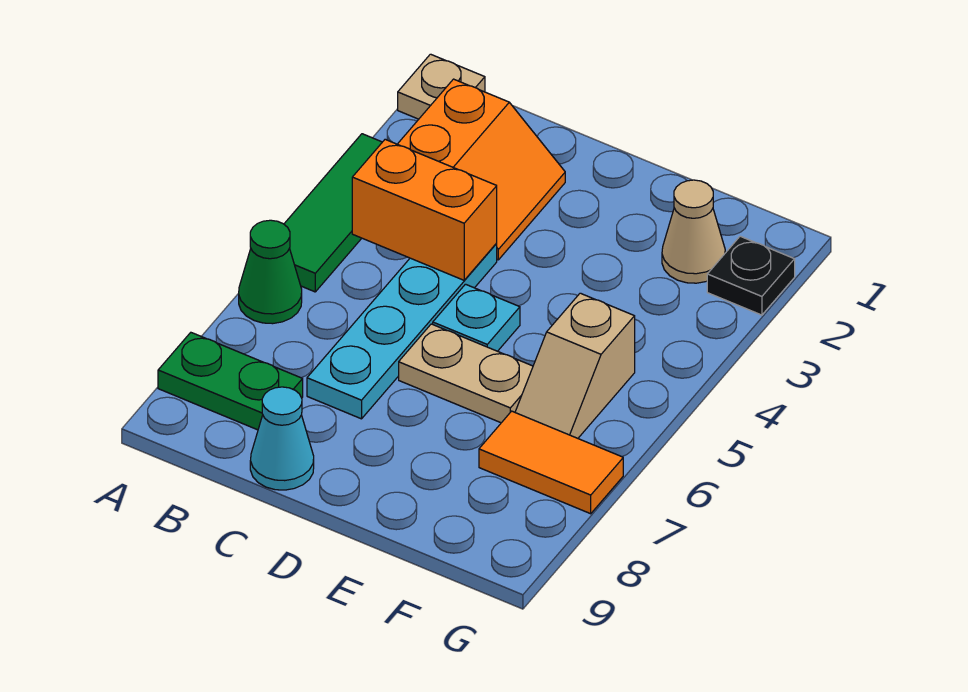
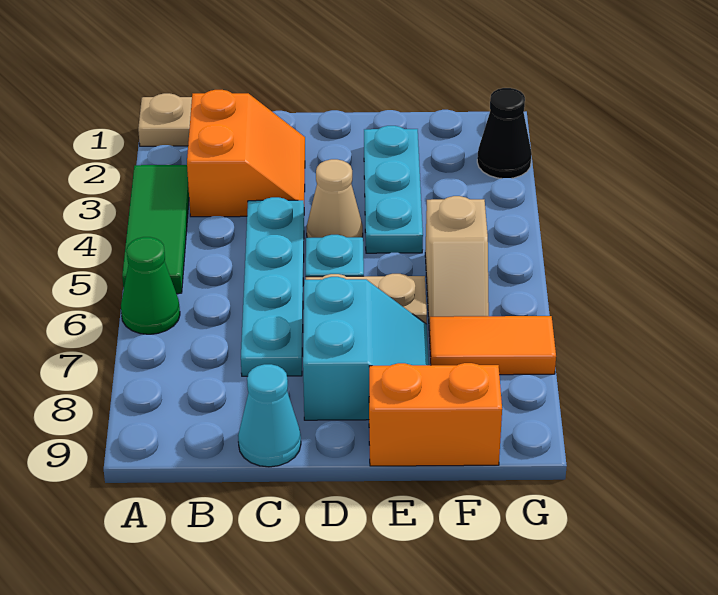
green plate A8:B8 level 1 -> none
orange brick B4:C4 level 2 -> orange brick E9:F9 level 1
none -> cyan slope D7:E8 level 1 top D
none -> cyan plate E2:E4 level 1
tan cone F2 level 1 -> tan cone D4 level 1
black plate G2 level 1 -> black cone G2 level 1

